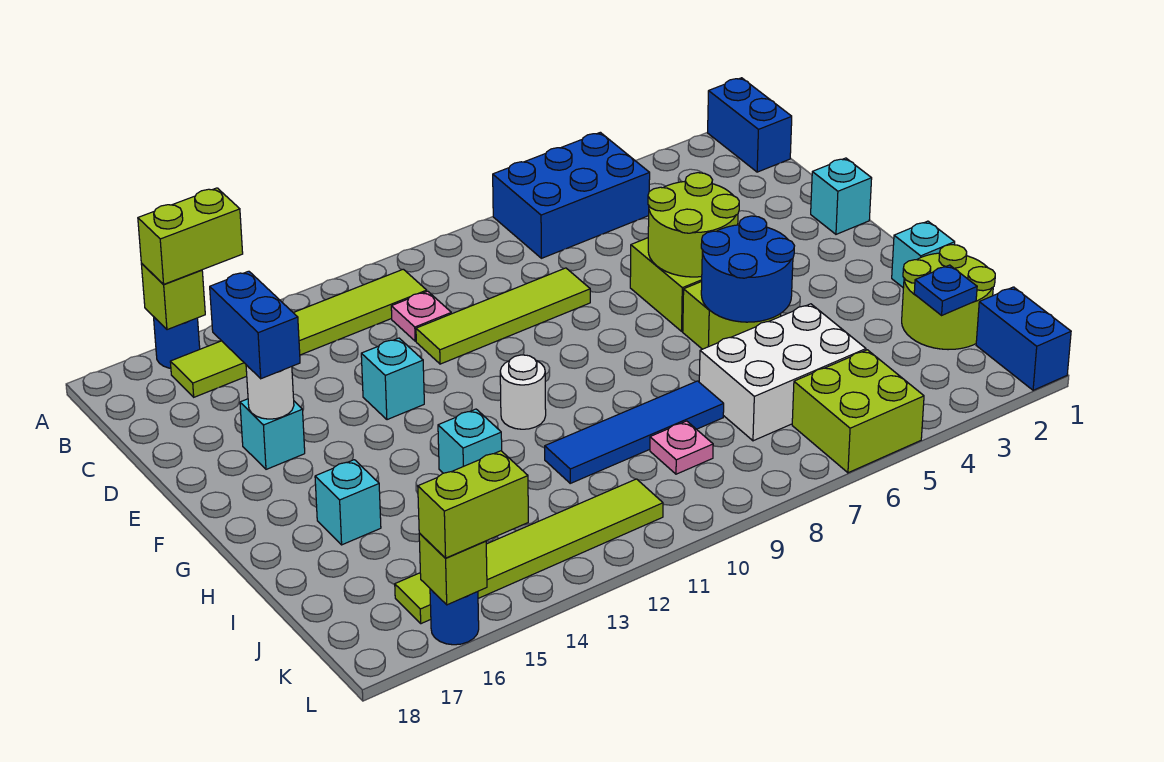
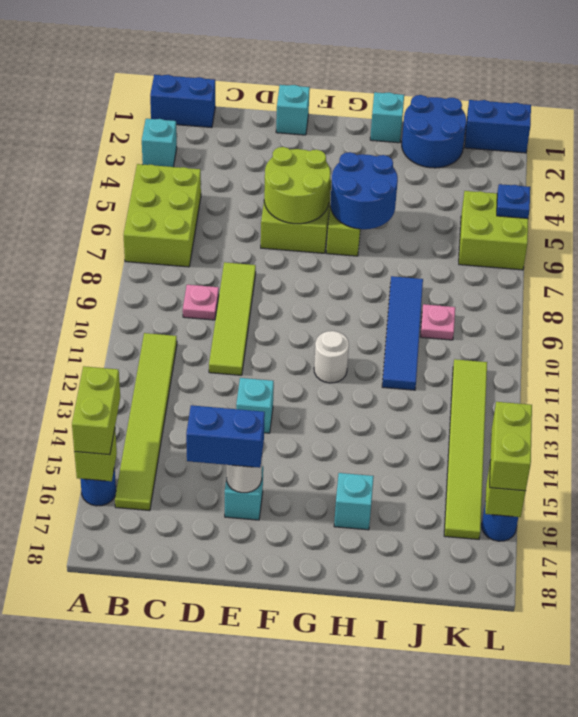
blue brick A5:B7 level 1 -> lime brick A5:B7 level 1
pink plate C11 level 1 -> pink plate C9 level 1
cyan brick H13 level 1 -> cyan brick A3 level 1
lime round brick I1:J2 level 1 -> blue round brick I1:J2 level 1
white brick I5:J7 level 1 -> none
blue plate J2 level 2 -> blue plate L5 level 2

